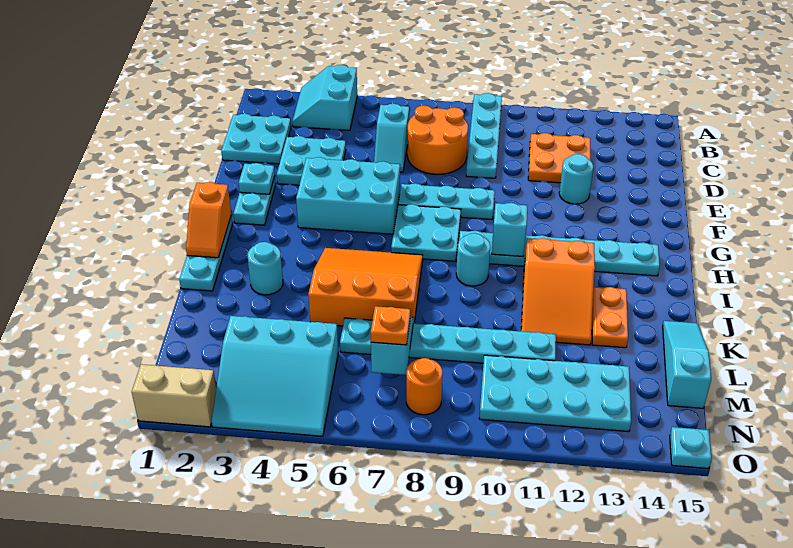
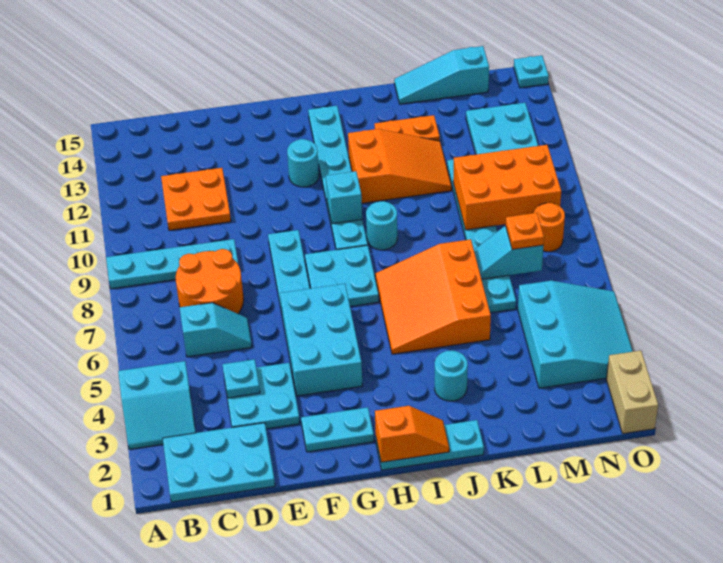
cyan plate C1:D2 level 1 -> cyan plate B1:D2 level 1
cyan round brick E12 level 1 -> cyan round brick G12 level 1
cyan plate F2 level 2 -> cyan plate D4 level 2
none -> orange brick L9:N10 level 2

